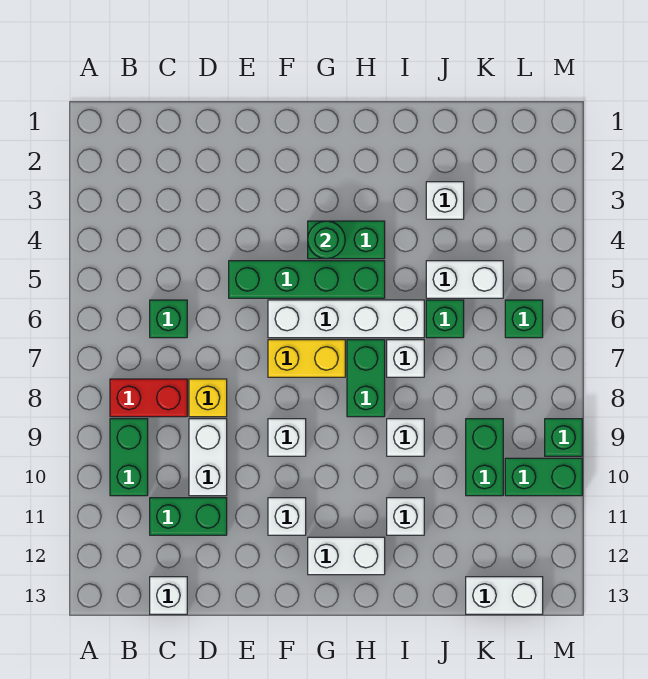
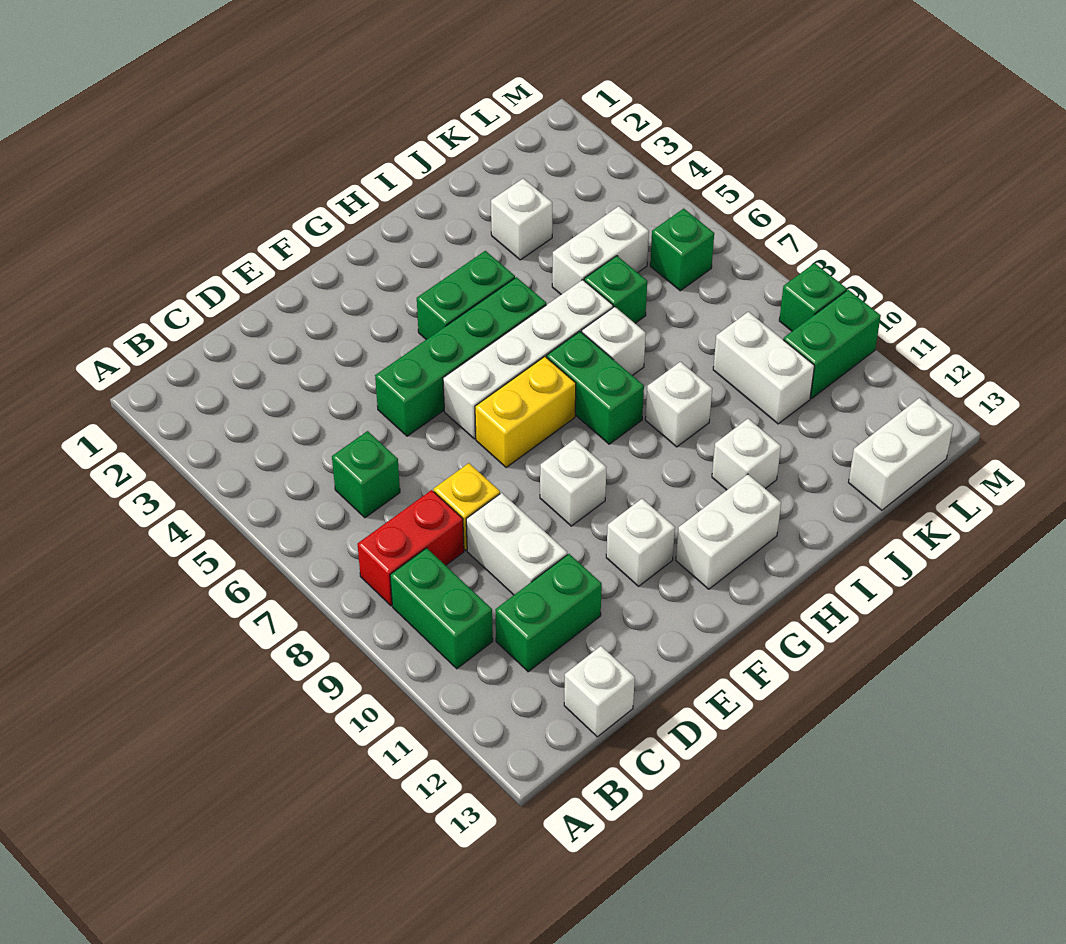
green round brick G4 level 2 -> none
green brick K9:K10 level 1 -> white brick K9:K10 level 1

